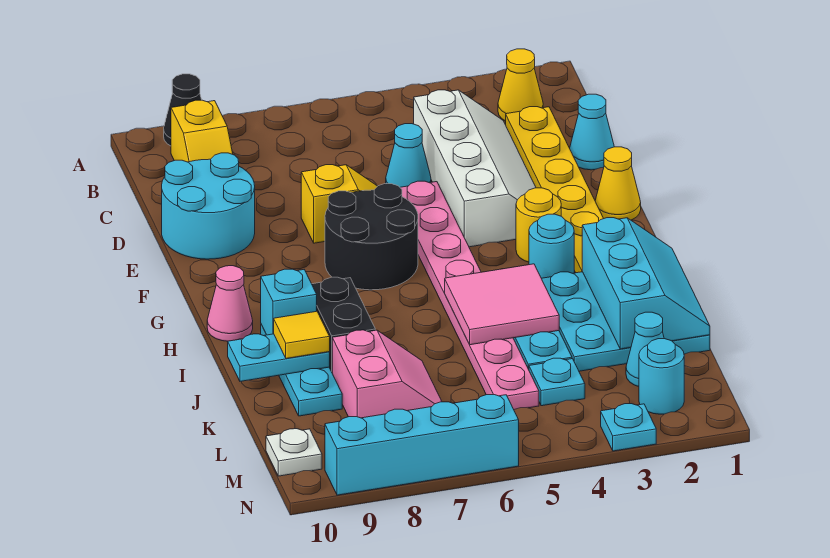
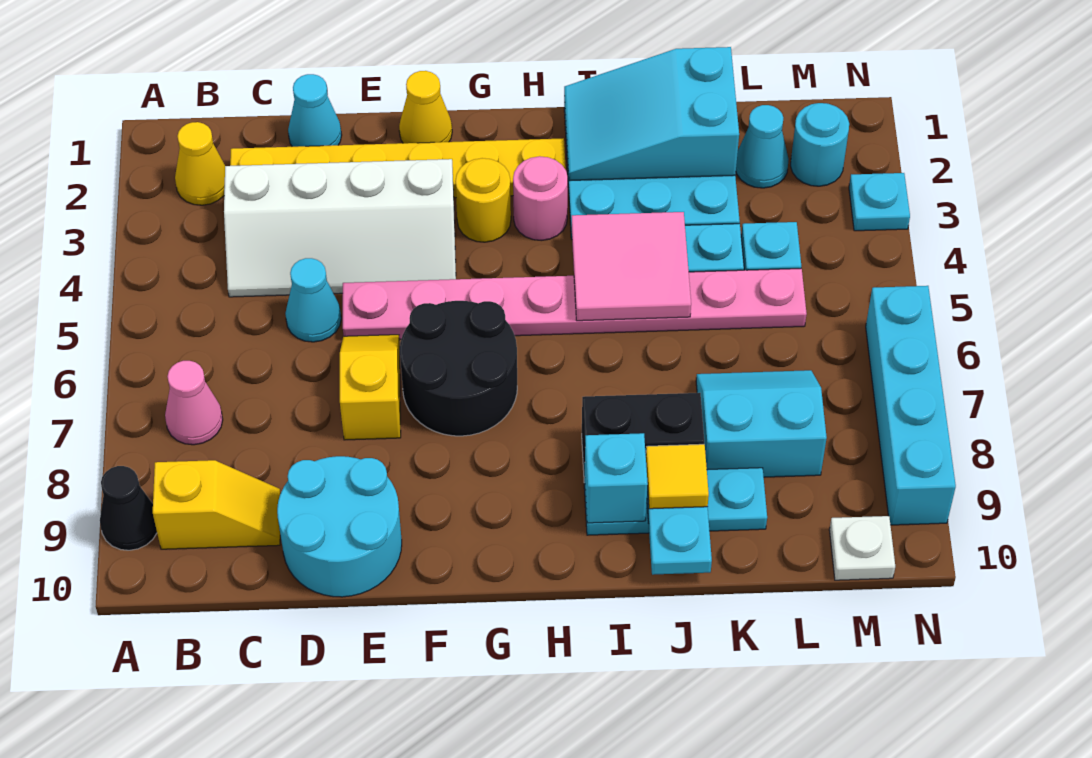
white slope C3:F4 level 1 top 4 -> white slope C3:F4 level 1 top 3
cyan round brick H3 level 1 -> pink round brick H3 level 1
pink cone H10 level 1 -> pink cone B7 level 1
cyan slope I1:K2 level 2 top 2 -> cyan slope I1:K2 level 2 top K
pink slope K7:L8 level 1 top 8 -> cyan slope K7:L8 level 1 top 8

